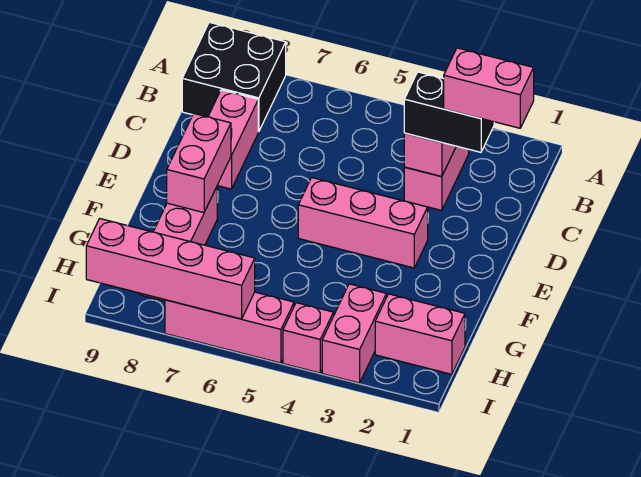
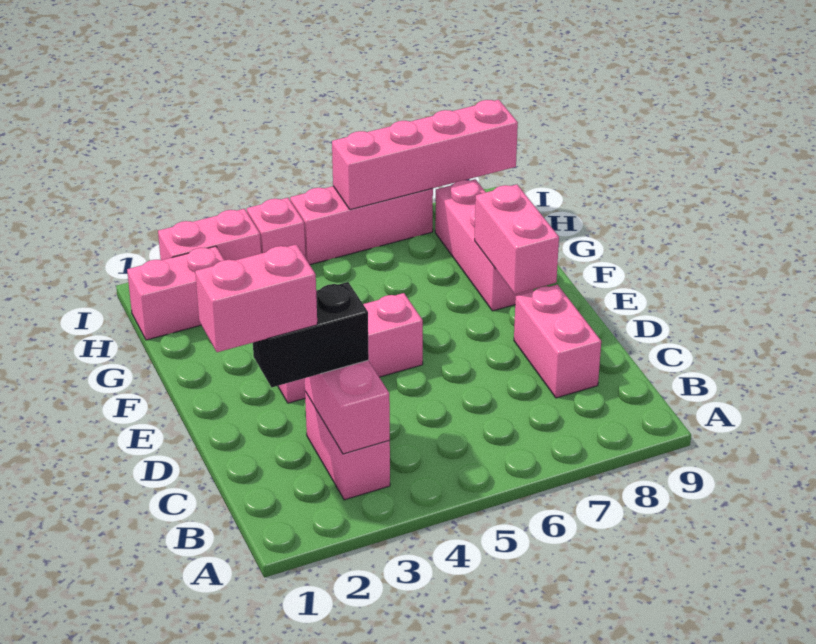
black brick A8:B9 level 1 -> none
pink brick H3:I3 level 1 -> pink brick I2:I3 level 1

